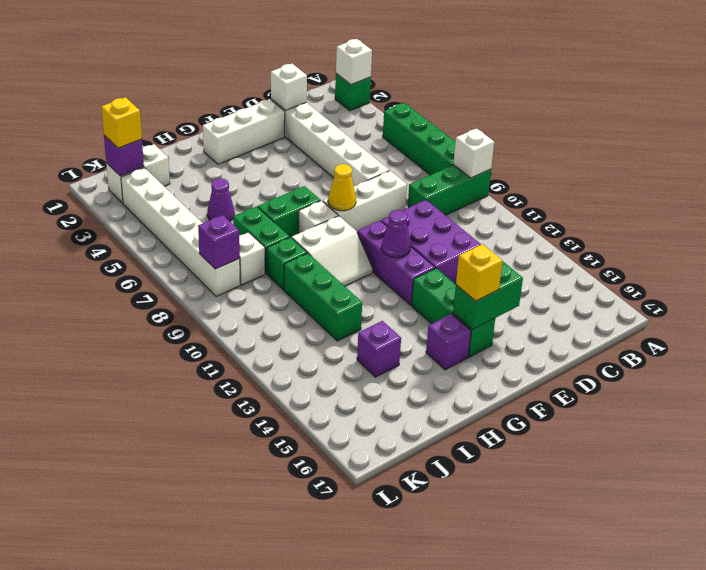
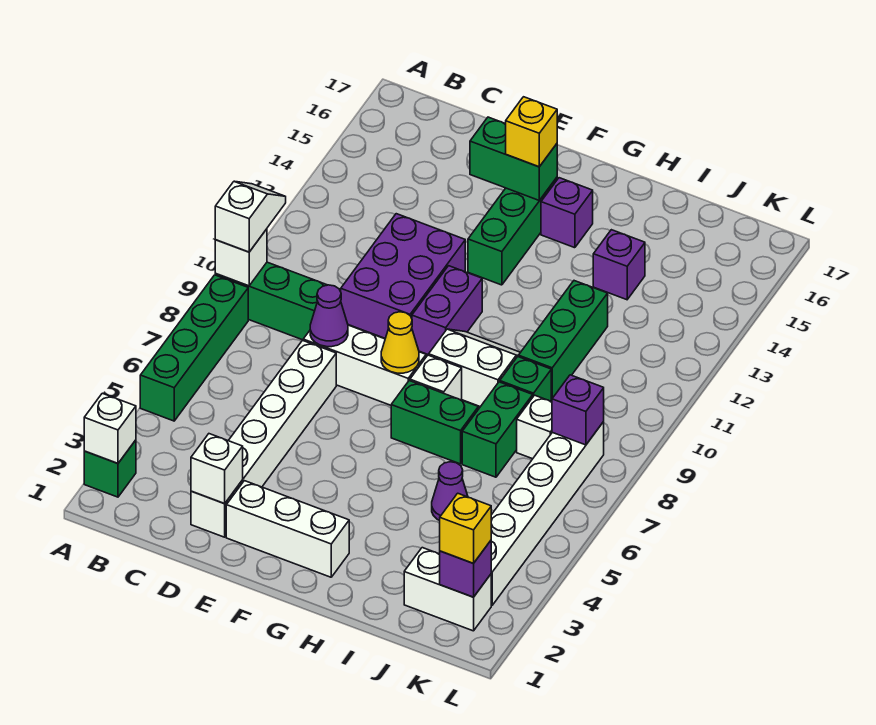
none -> white slope A9:A10 level 3 top 9
purple brick F10:F12 level 1 -> purple brick F10:F11 level 1
purple cone F11 level 2 -> purple cone D8 level 2

